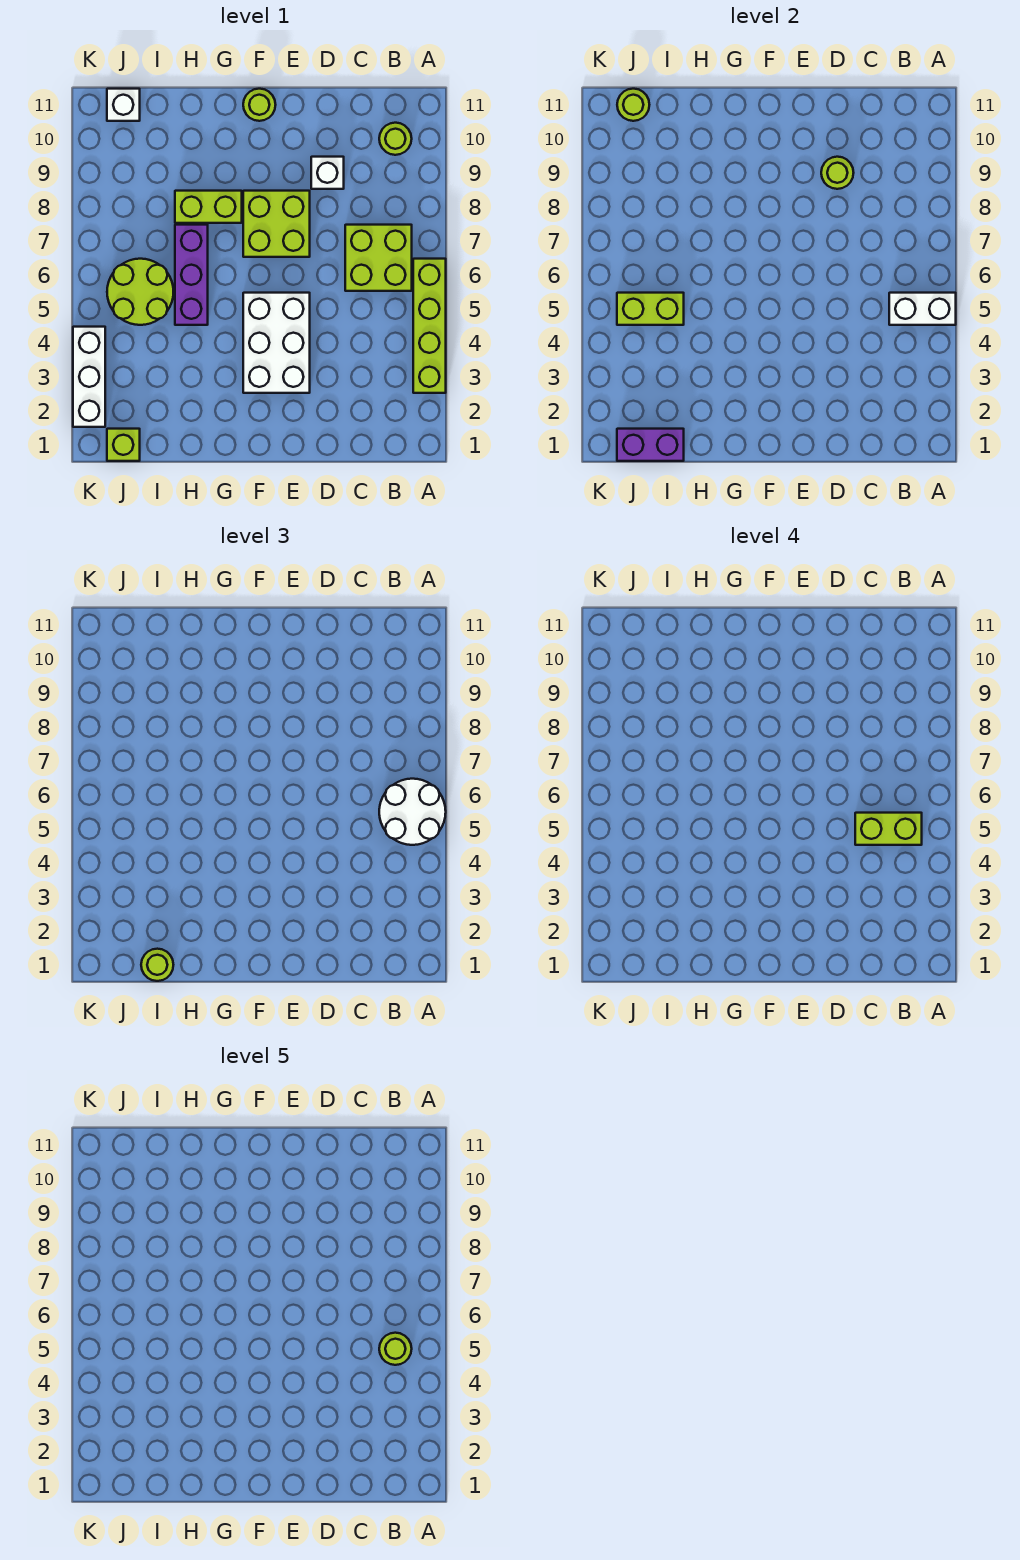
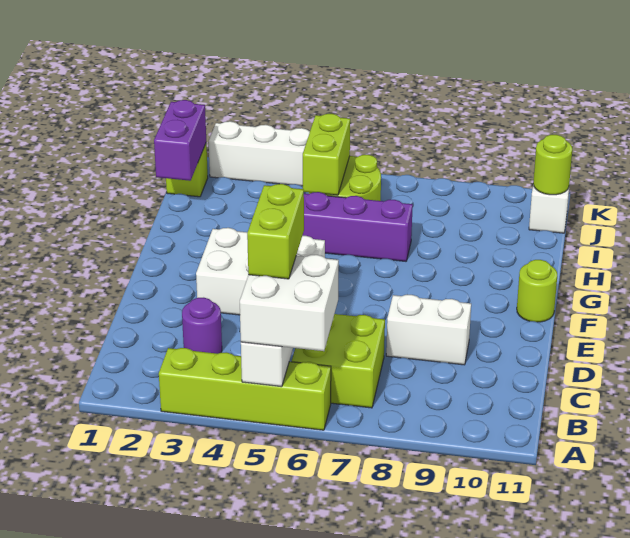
white round brick A5:B6 level 3 -> white brick A5:B6 level 3
lime round brick B5 level 5 -> none
lime round brick B10 level 1 -> none
none -> purple round brick C3 level 1
white brick D9 level 1 -> white brick D8:D9 level 1
lime round brick D9 level 2 -> none
lime brick E7:F8 level 1 -> none
lime brick G8:H8 level 1 -> none
lime round brick I1 level 3 -> none

